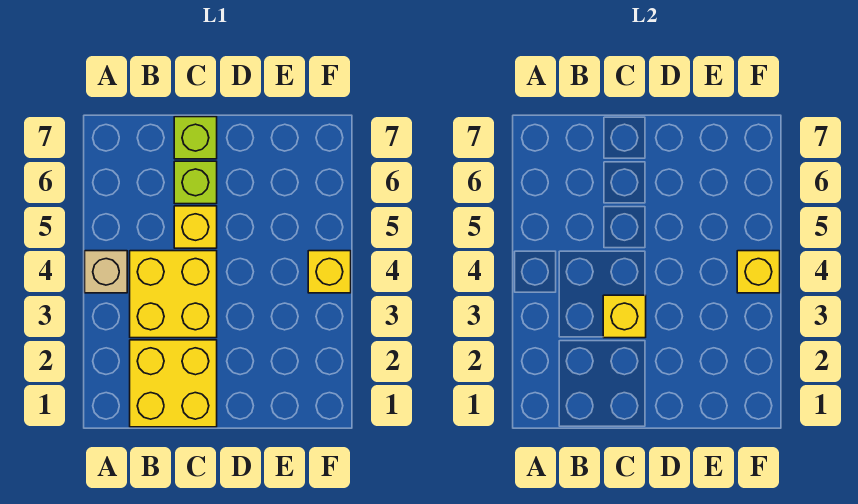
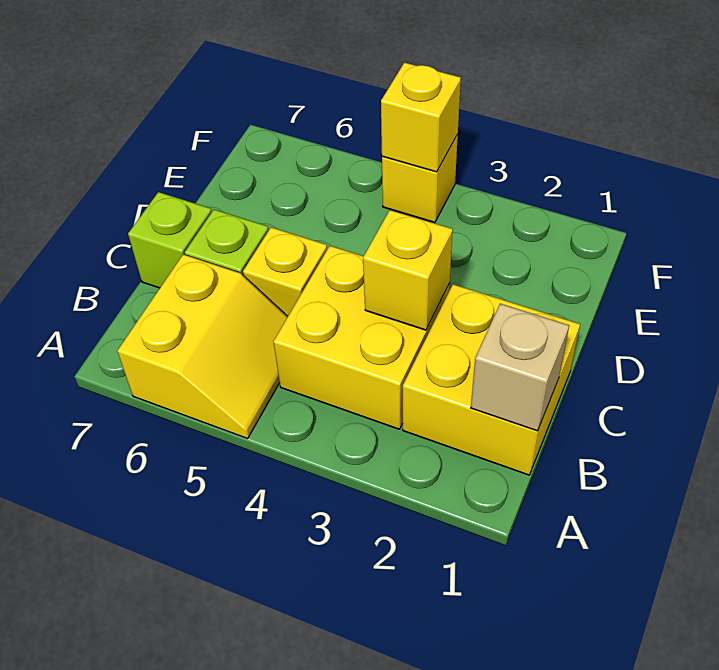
tan brick A4 level 1 -> tan brick B1 level 2
none -> yellow slope A5:B6 level 1 top 6

